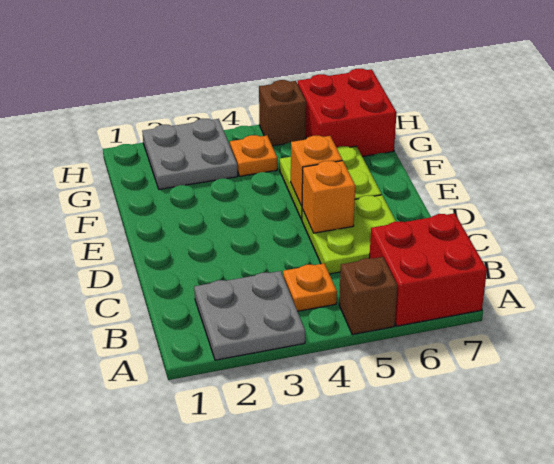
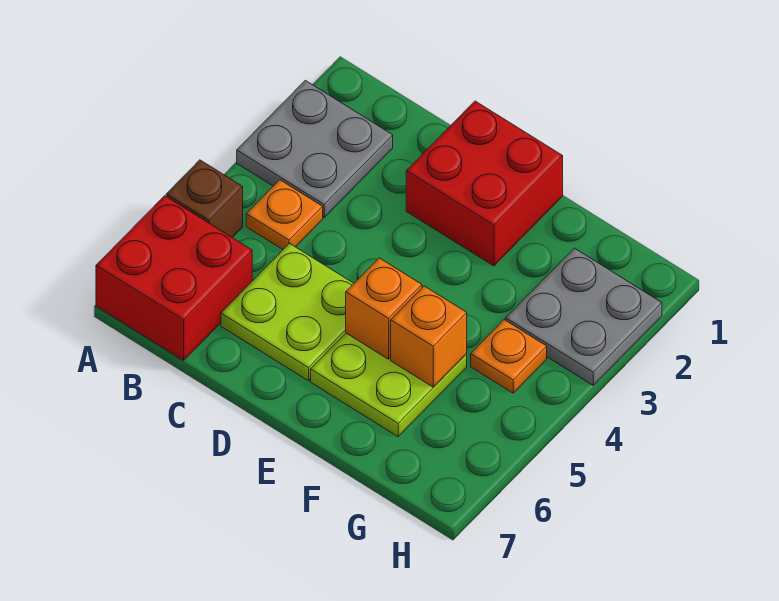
orange brick D5 level 2 -> orange brick F5 level 2
red brick G6:H7 level 1 -> red brick D1:E2 level 1
brown brick H5 level 1 -> none

